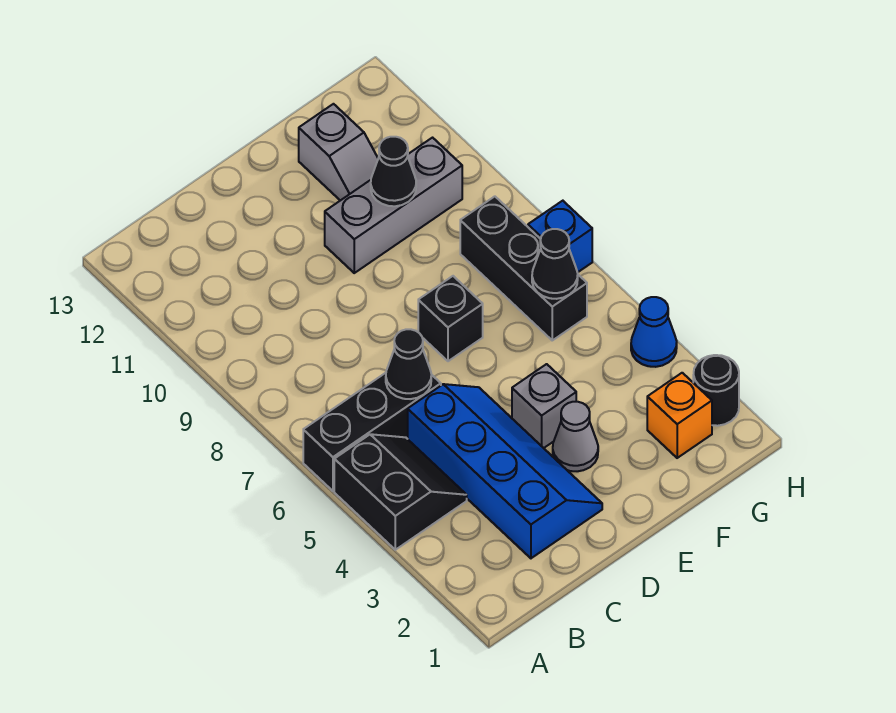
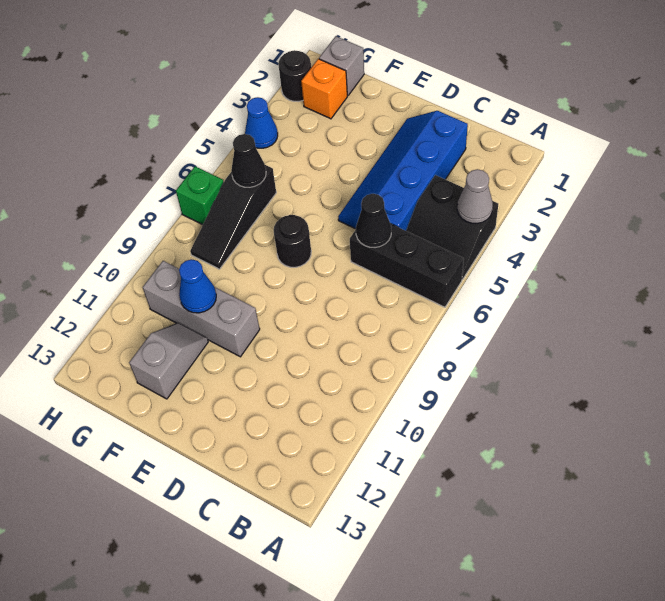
black slope A4:B5 level 1 top A -> black slope A4:B5 level 1 top 4
grey cone E3 level 1 -> grey cone A4 level 2
grey brick E4 level 1 -> grey brick G1 level 1
black brick E7 level 1 -> black round brick E7 level 1
black cone F10 level 2 -> blue cone F10 level 2
black brick G6:G8 level 1 -> black slope G6:G8 level 1 top 6
blue brick H7 level 1 -> green brick H7 level 1

